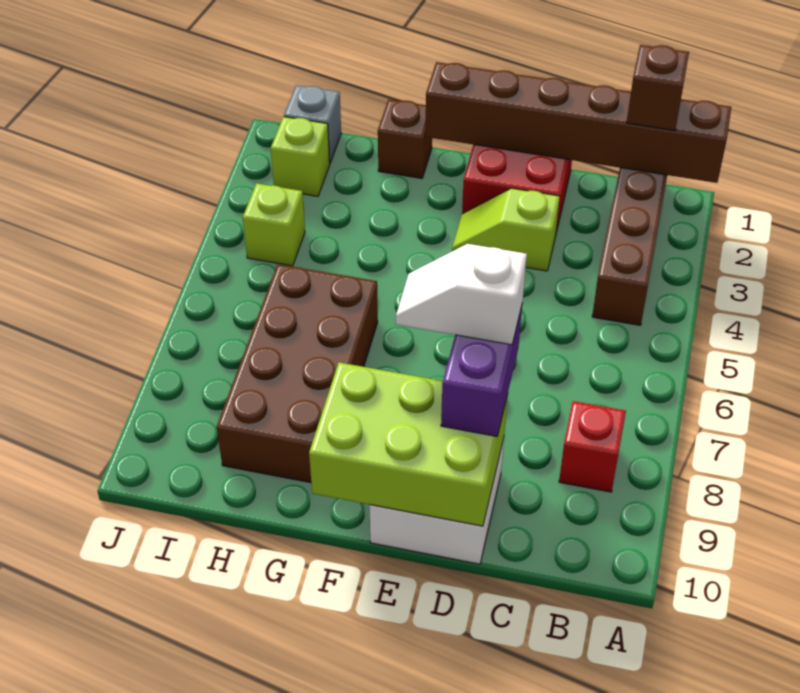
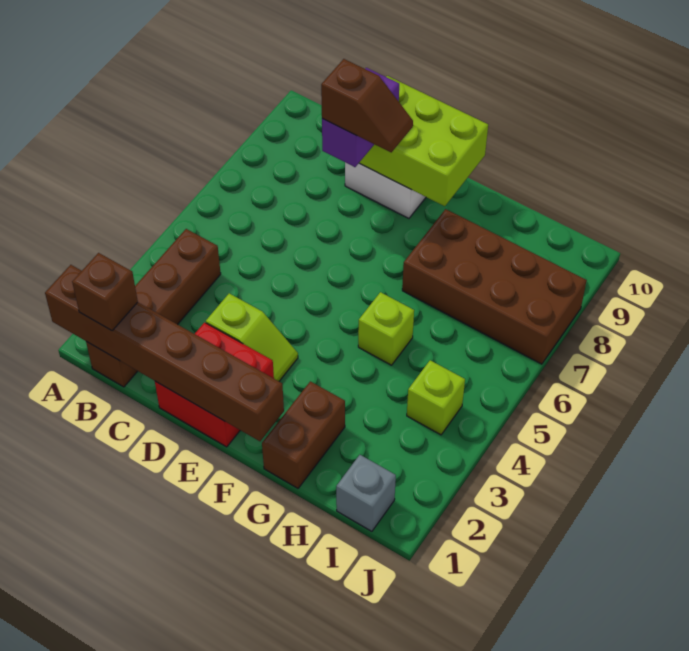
red brick B8 level 1 -> none
white slope D8:E8 level 4 top D -> brown slope D8:E8 level 4 top D
brown brick G1 level 1 -> brown brick G1:G2 level 1
brown brick G6:H9 level 1 -> brown brick G7:J8 level 1
lime brick I2 level 1 -> lime brick G5 level 1

